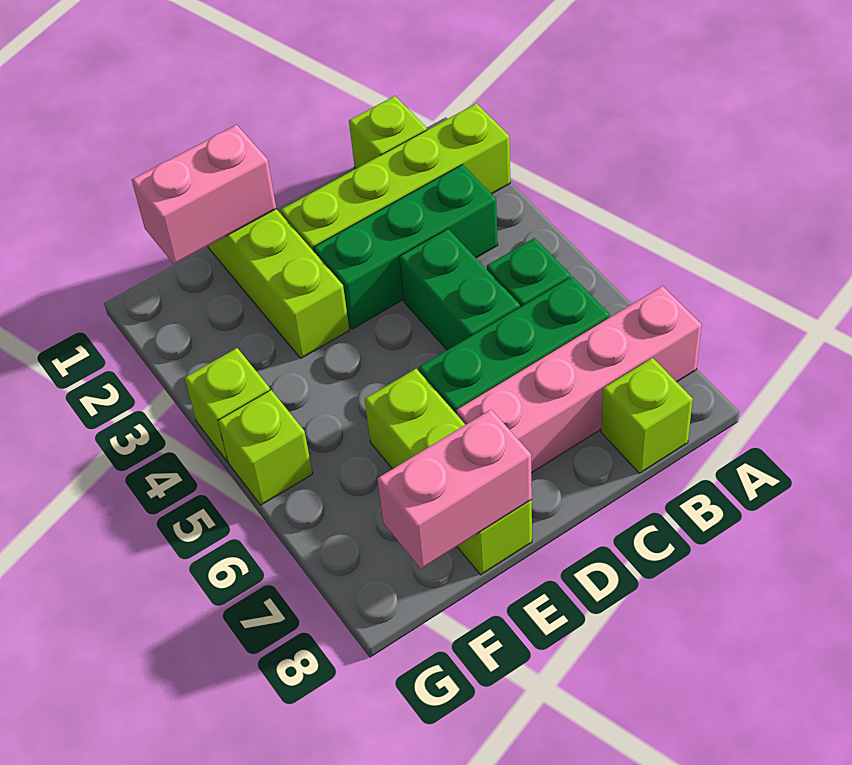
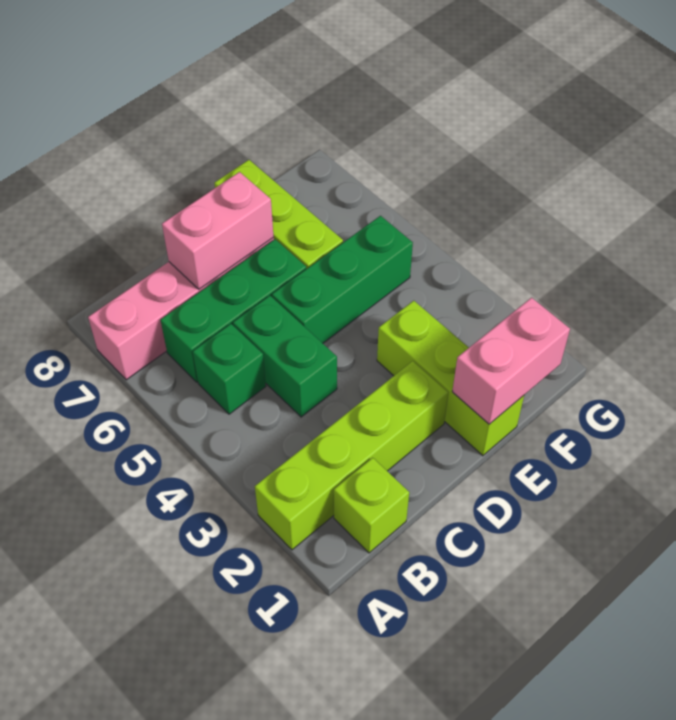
green brick B3:D3 level 1 -> green brick D5:F5 level 1
lime brick B8 level 1 -> none
pink brick E8:F8 level 2 -> pink brick C7:D7 level 2
lime brick G4 level 1 -> none
lime brick G5 level 1 -> none

